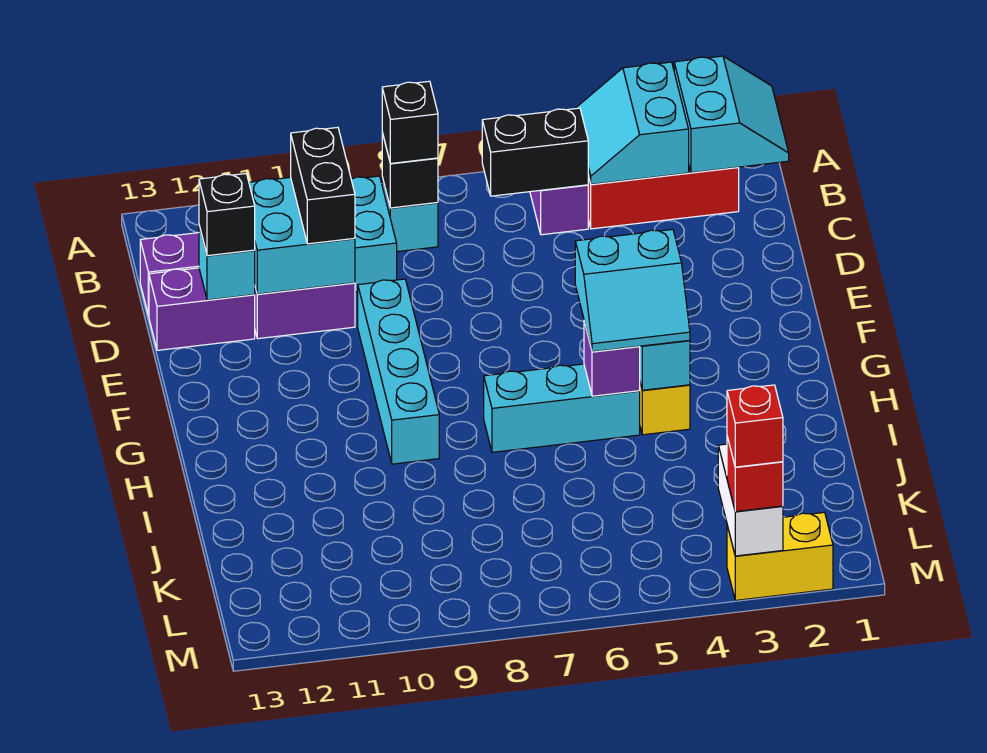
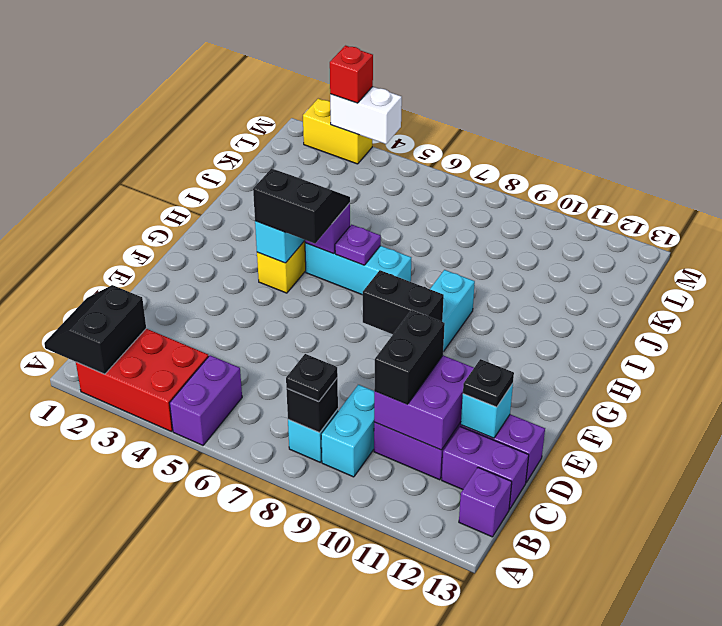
cyan slope A1:B2 level 2 top 2 -> black slope A1:B2 level 2 top 2
cyan slope A3:B4 level 2 top 3 -> none
black brick B5:B6 level 2 -> black brick F8:F9 level 2
black brick B8 level 3 -> black plate B8 level 3
none -> purple brick B13 level 1
cyan brick C10:D11 level 2 -> purple brick C10:D11 level 2
black brick D12 level 3 -> black plate D12 level 3
cyan slope G4:H5 level 3 top G -> black slope G4:H5 level 3 top G
none -> purple plate H6 level 2
white brick L3:M3 level 2 -> white brick M3:M4 level 2
red brick M3 level 4 -> none

